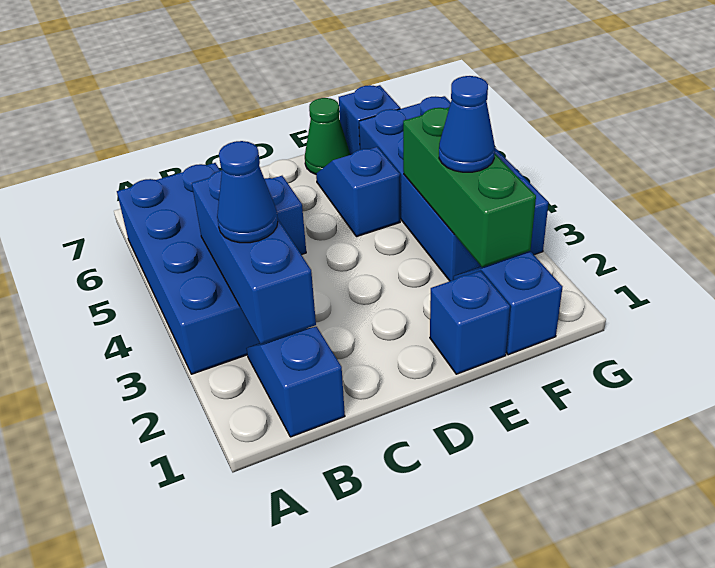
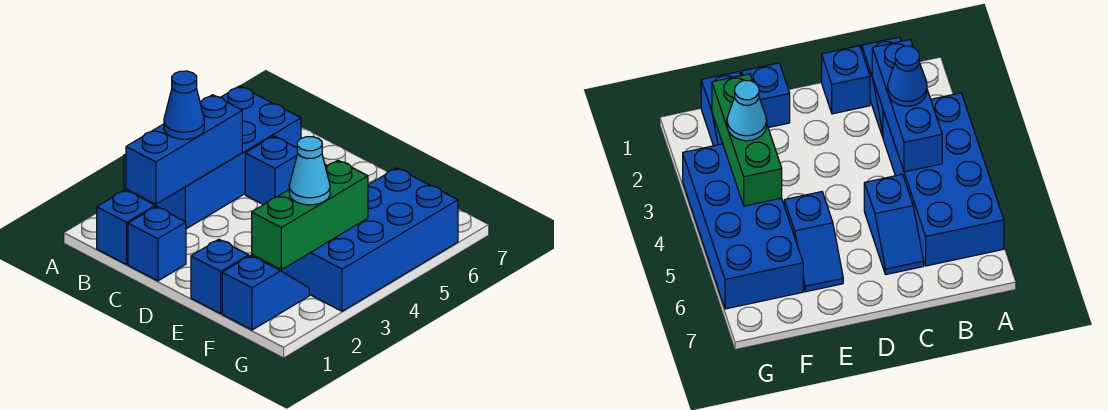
green cone E7 level 1 -> none
blue cone F3 level 3 -> cyan cone F3 level 3
blue brick F7 level 1 -> blue brick C1 level 1

